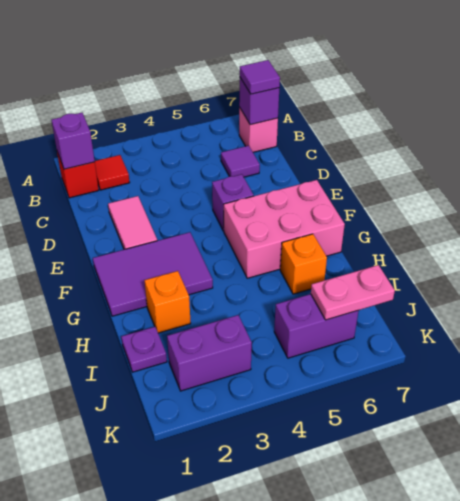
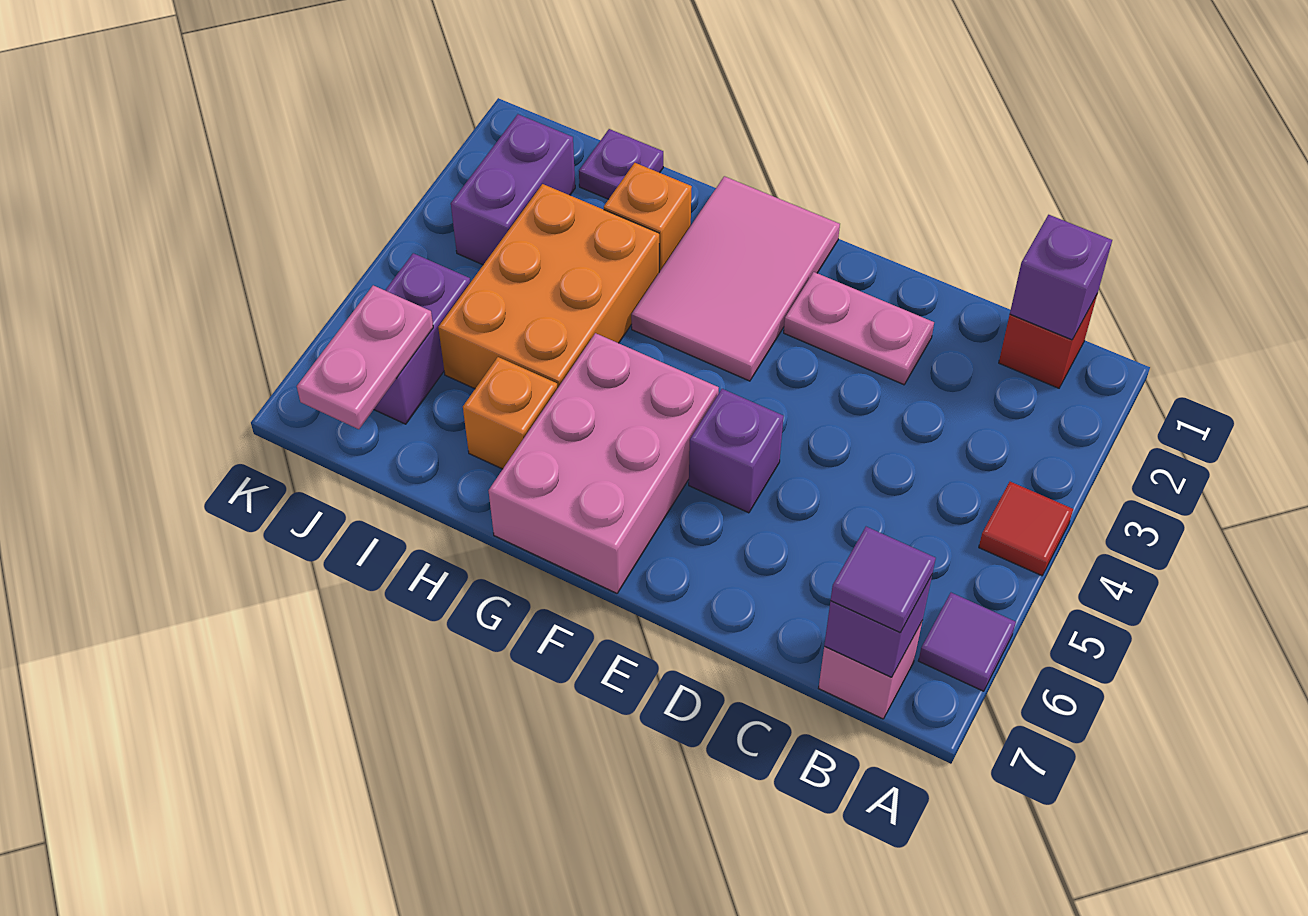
red tile B2 level 1 -> red tile A4 level 1
purple tile C6 level 1 -> purple tile A6 level 1
pink tile D2:E2 level 1 -> pink plate D2:E2 level 1
purple tile F1:G3 level 1 -> pink tile F1:G3 level 1
none -> orange brick H3:I5 level 1

